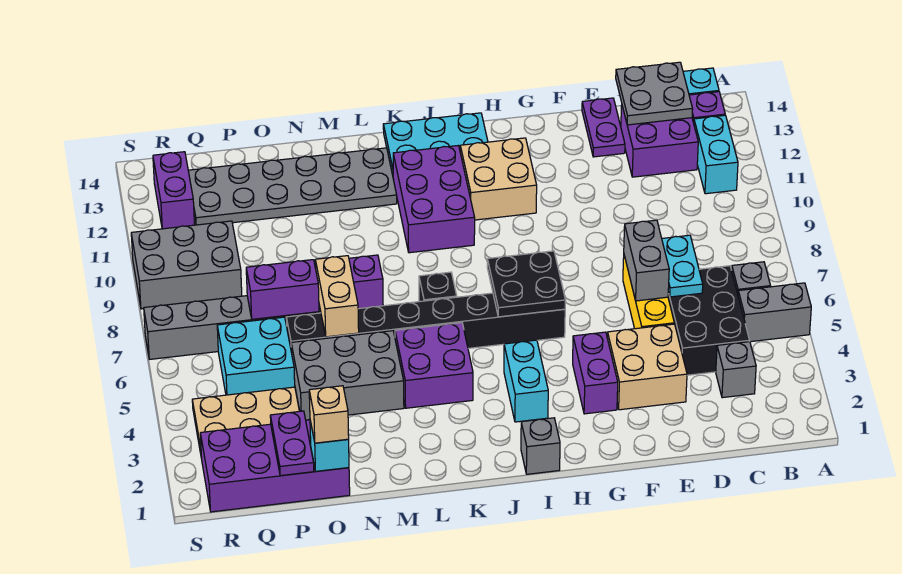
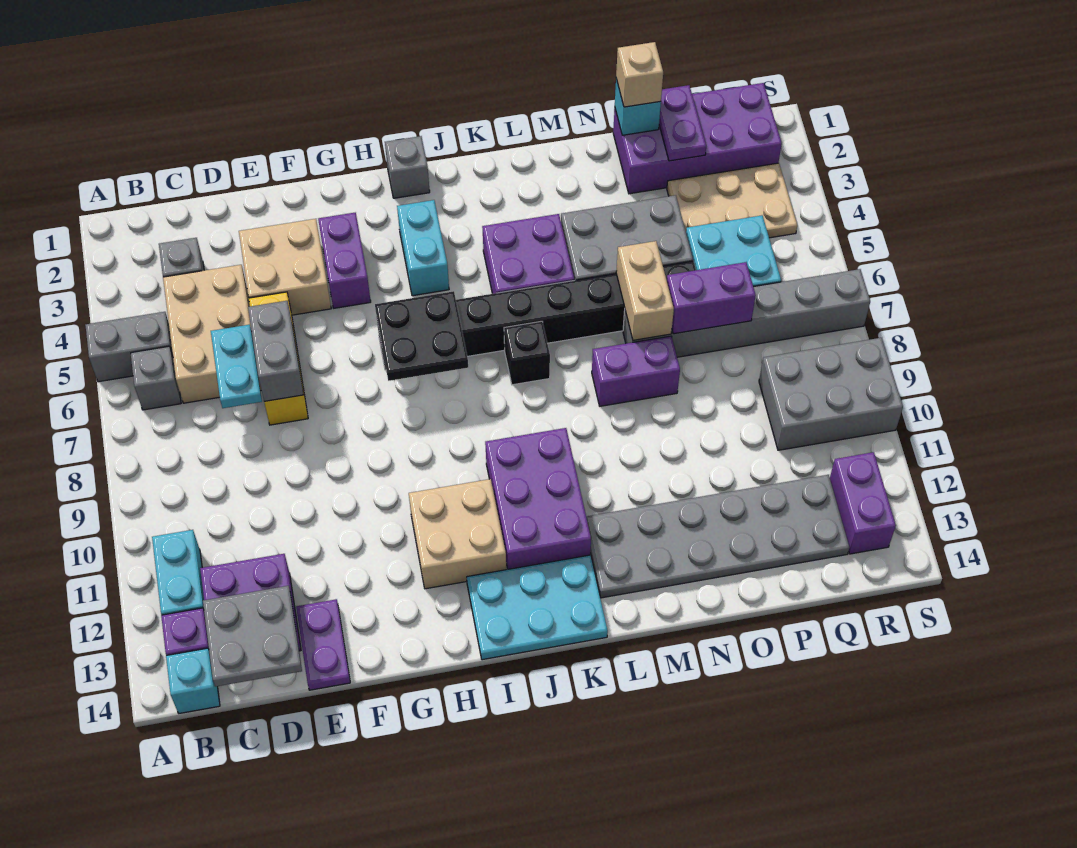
black brick C4:D6 level 1 -> tan brick C4:D6 level 1

